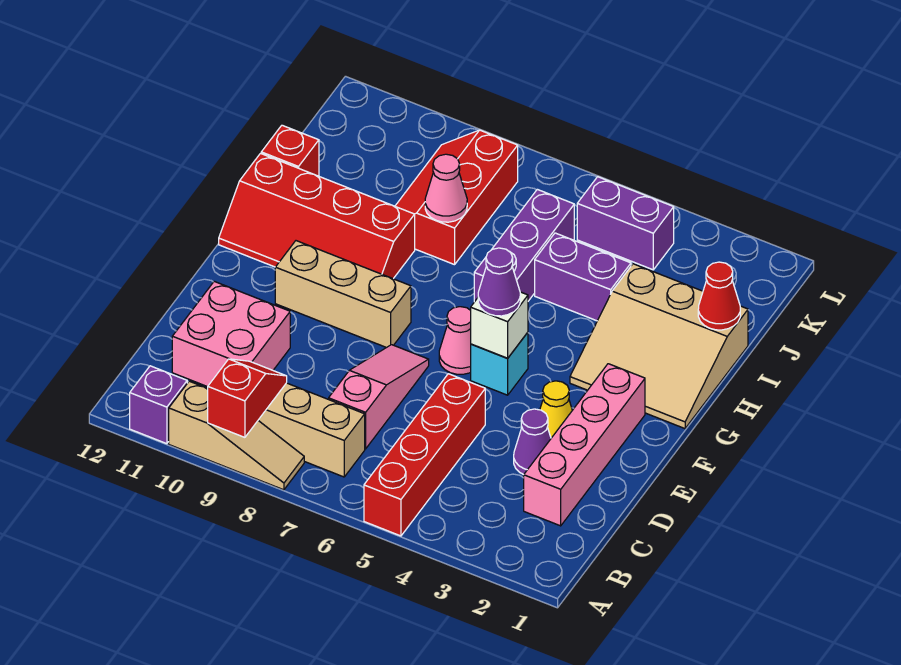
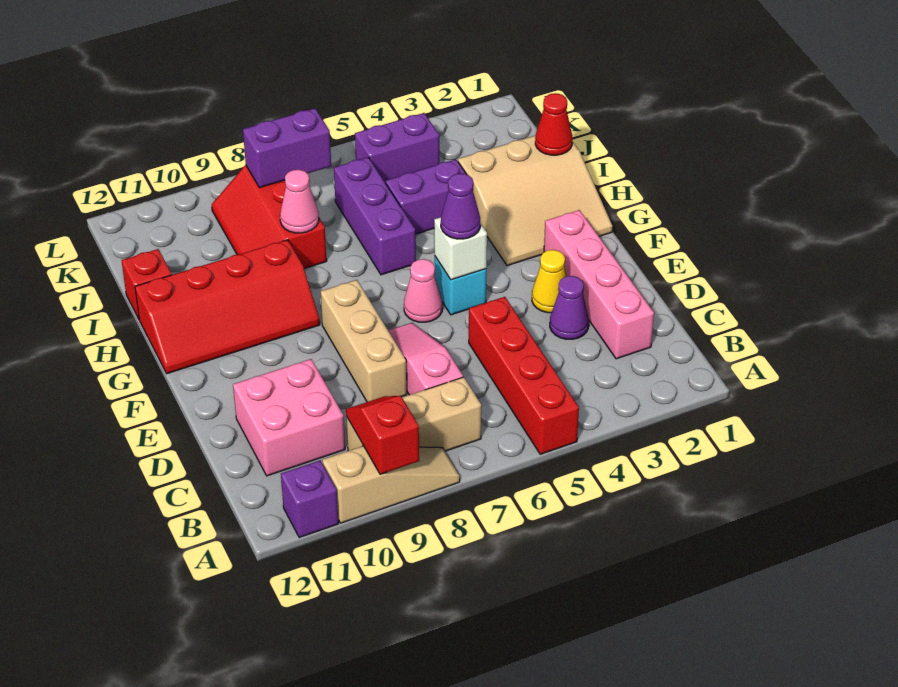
tan brick F8:F10 level 1 -> tan brick D8:F8 level 1
none -> purple brick K7:K8 level 2

